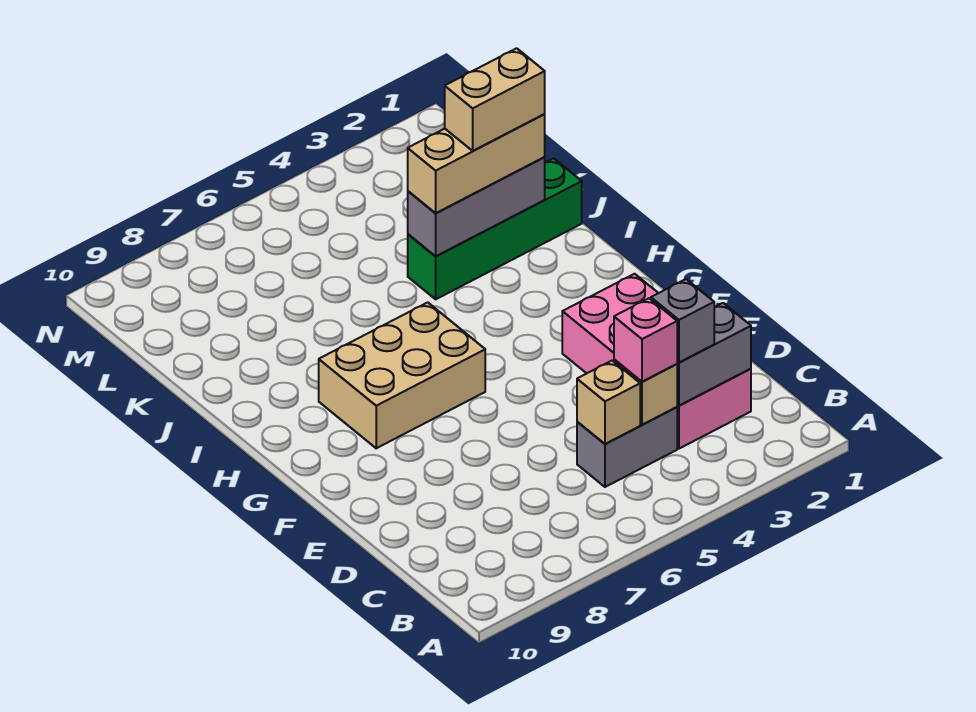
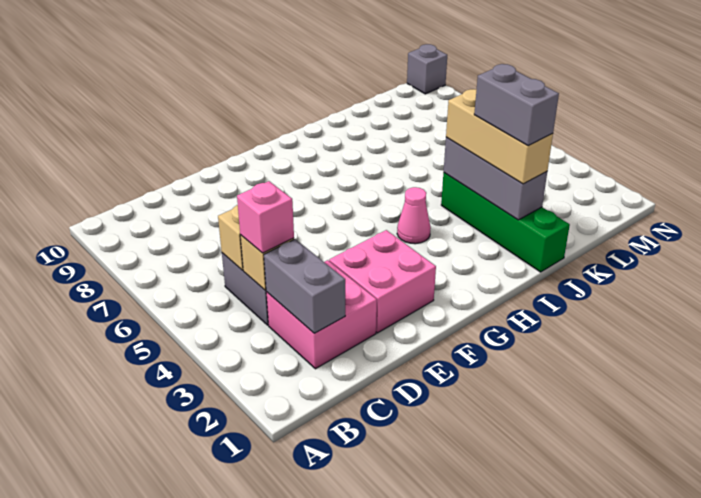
grey brick C3 level 3 -> grey brick N10 level 1
tan brick G6:H8 level 1 -> none
none -> pink cone H4 level 1
tan brick J2:J3 level 4 -> grey brick J2:J3 level 4

